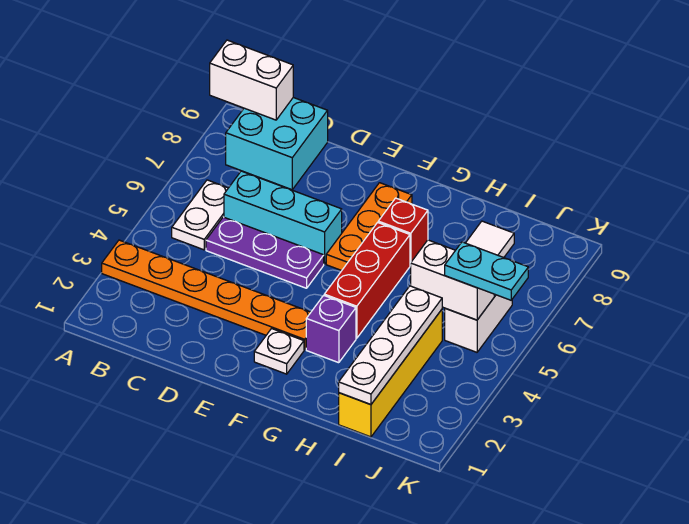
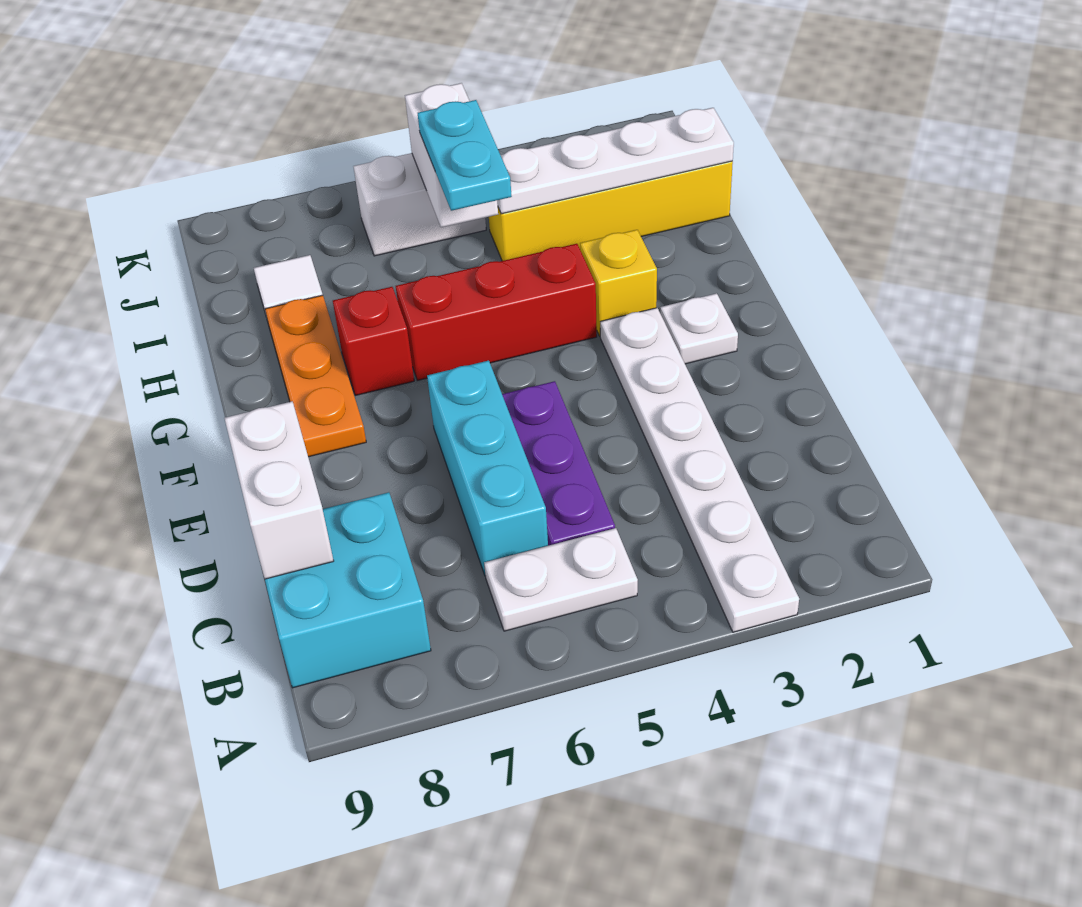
orange plate A3:F3 level 1 -> white plate A3:F3 level 1
white brick A9:B9 level 2 -> white brick C9:D9 level 2
orange plate F6:F8 level 1 -> orange plate F8:H8 level 1
purple brick G3 level 1 -> yellow brick G3 level 1
cyan plate J5:K5 level 3 -> cyan plate H5:I5 level 3

